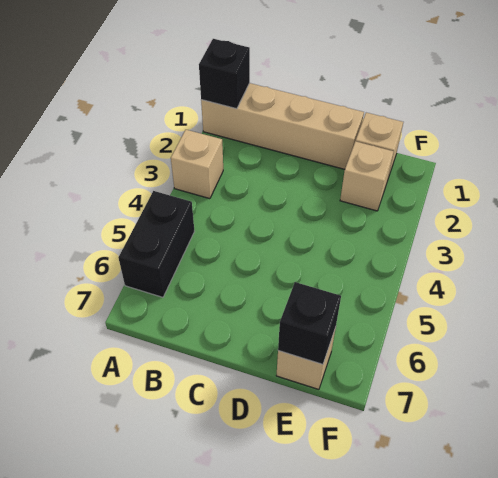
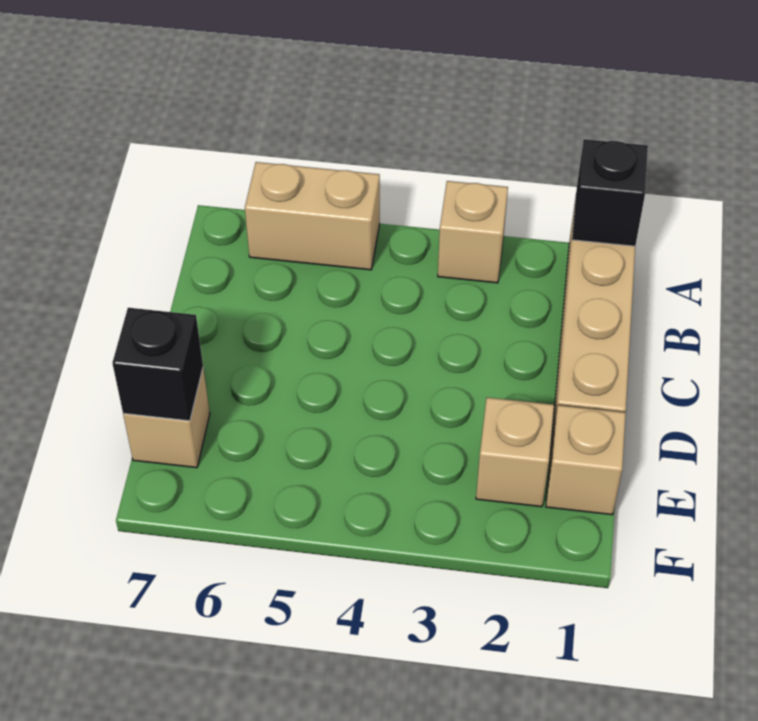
black brick A5:A6 level 1 -> tan brick A5:A6 level 1

